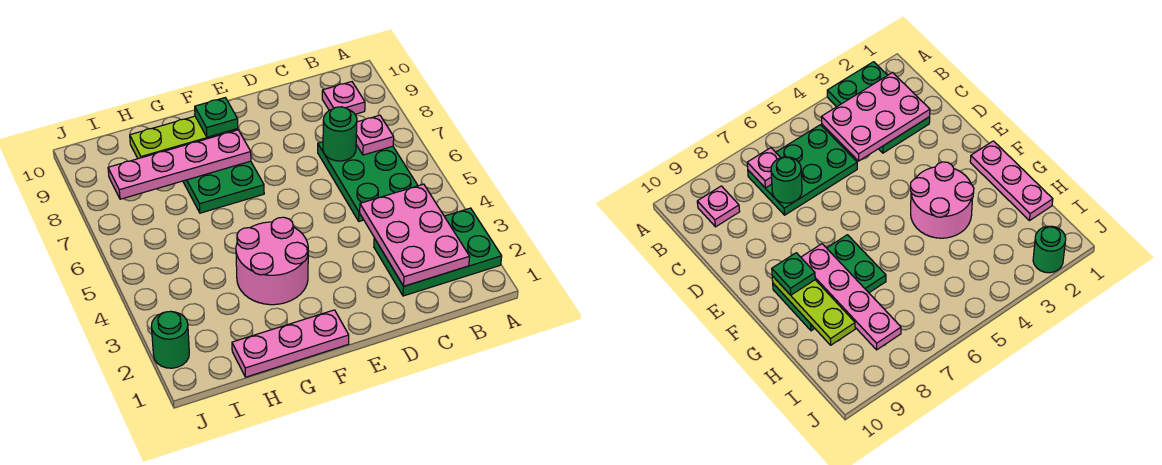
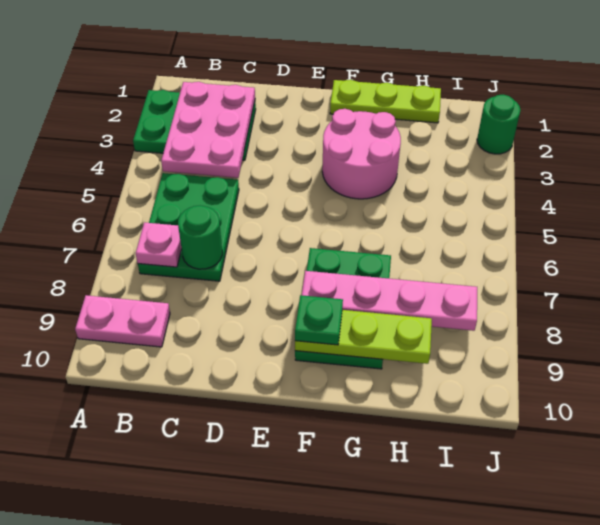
pink plate B9 level 1 -> pink plate A9:B9 level 1
pink plate F1:H1 level 1 -> lime plate F1:H1 level 1

